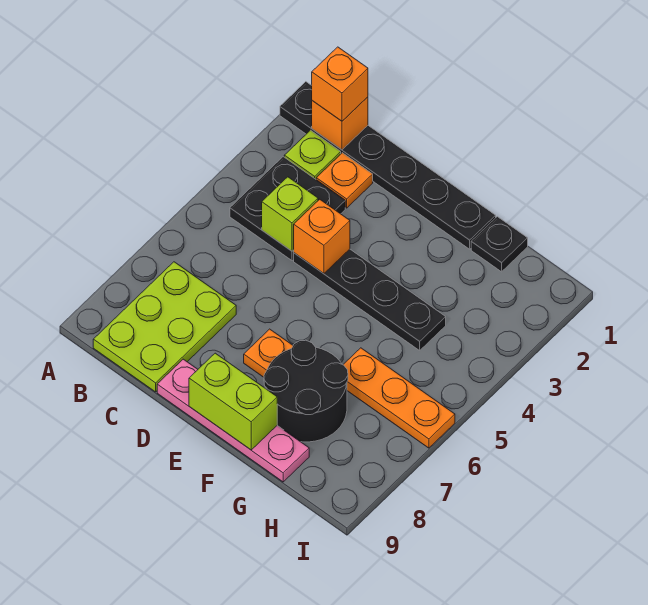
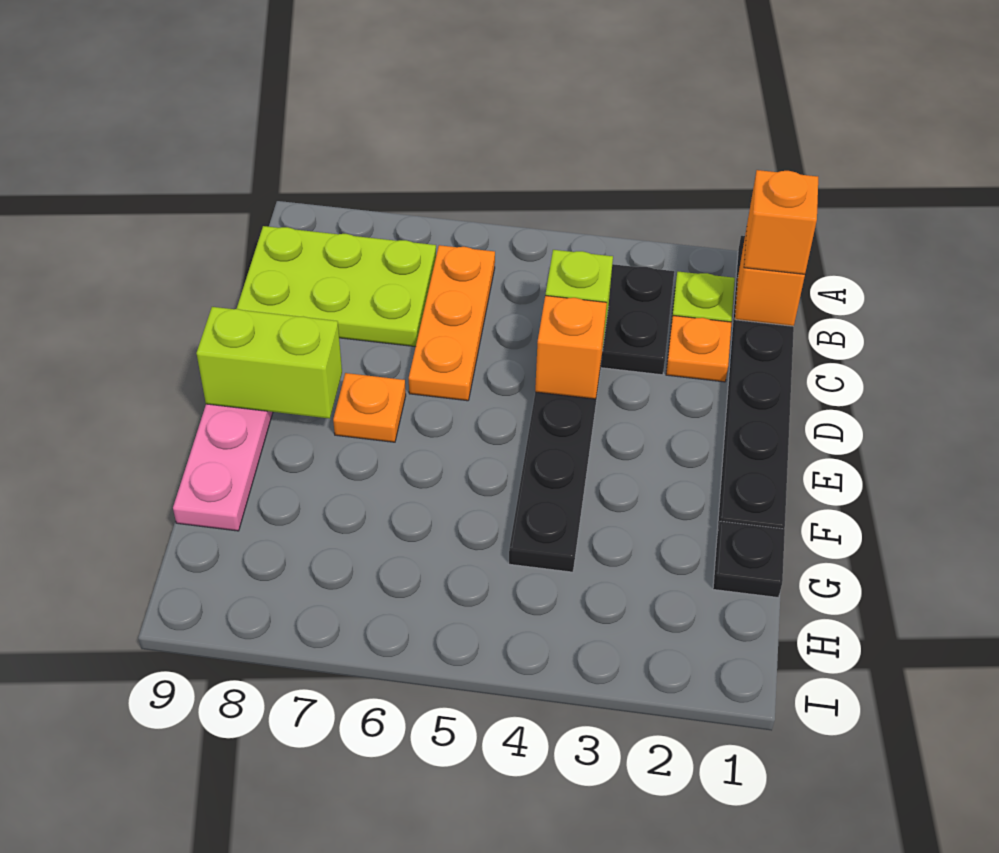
lime brick E9:F9 level 2 -> lime brick E8:E9 level 2
black round brick F7:G8 level 1 -> none
orange plate G6:I6 level 1 -> orange plate B6:D6 level 1

